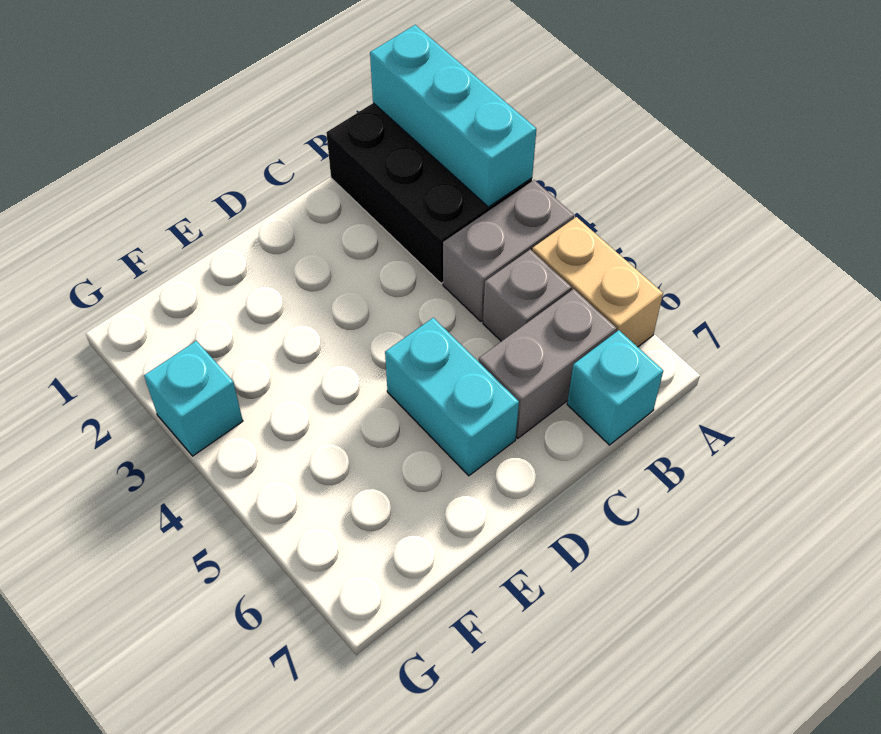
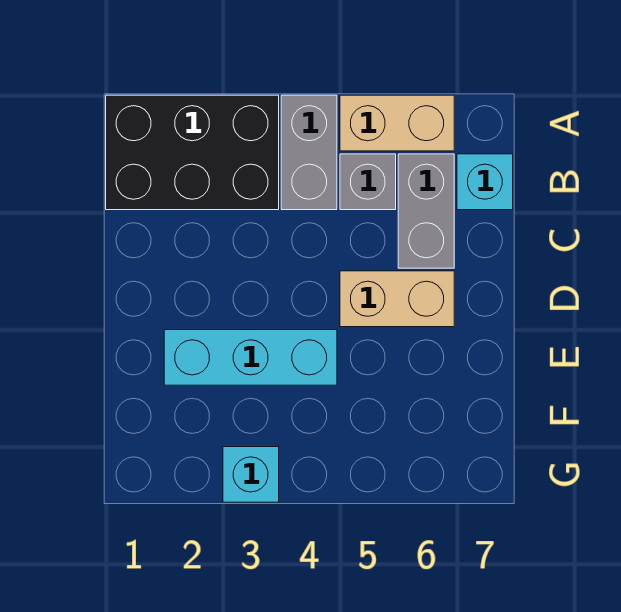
cyan brick A1:A3 level 2 -> cyan brick E2:E4 level 1
cyan brick D5:D6 level 1 -> tan brick D5:D6 level 1

